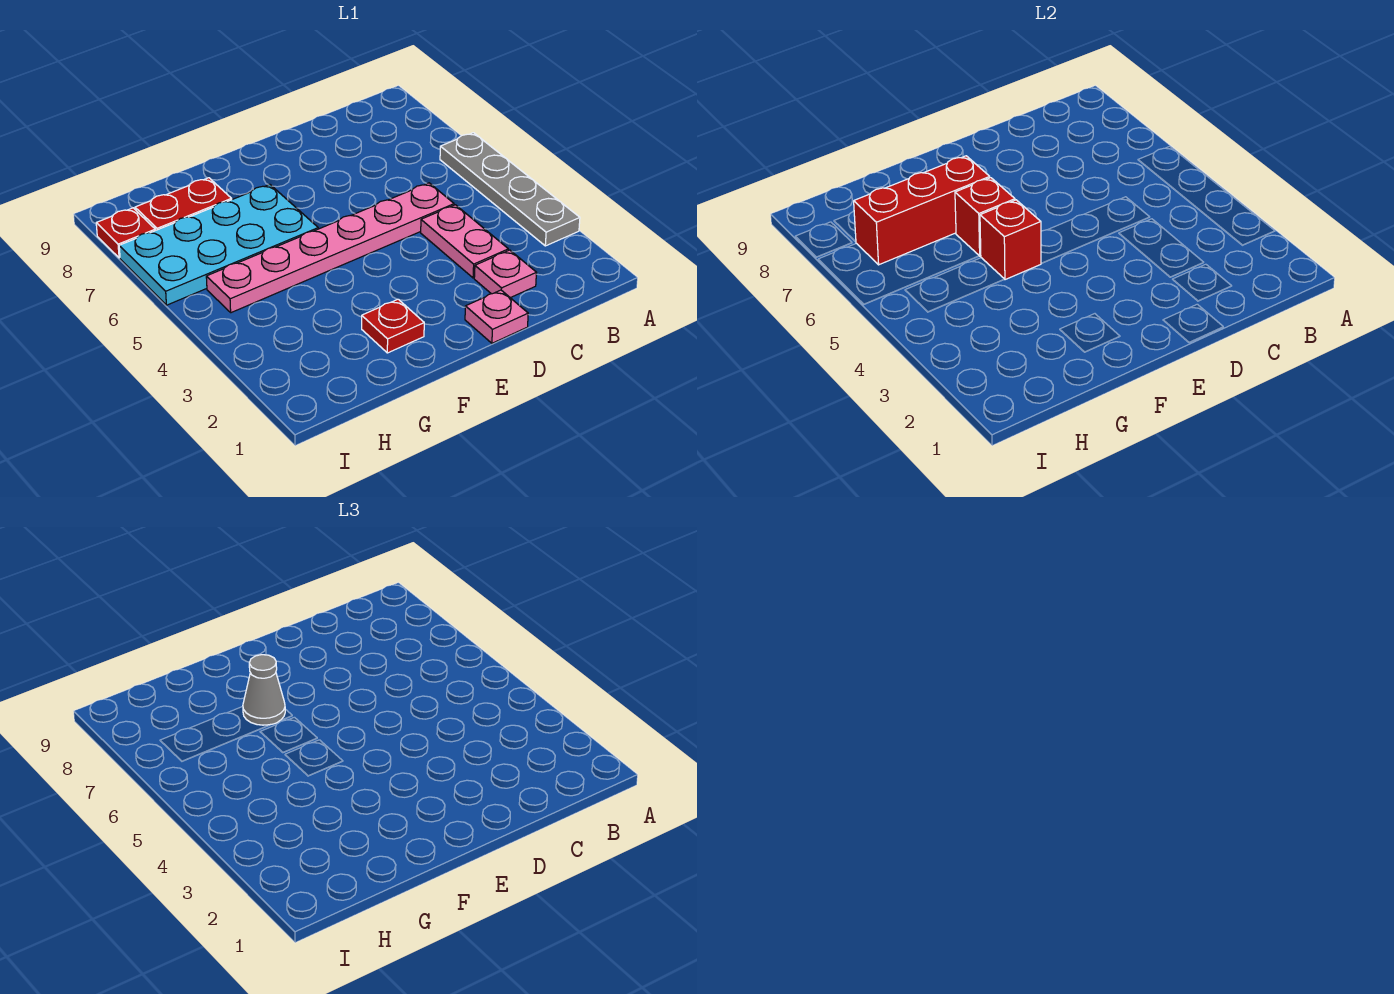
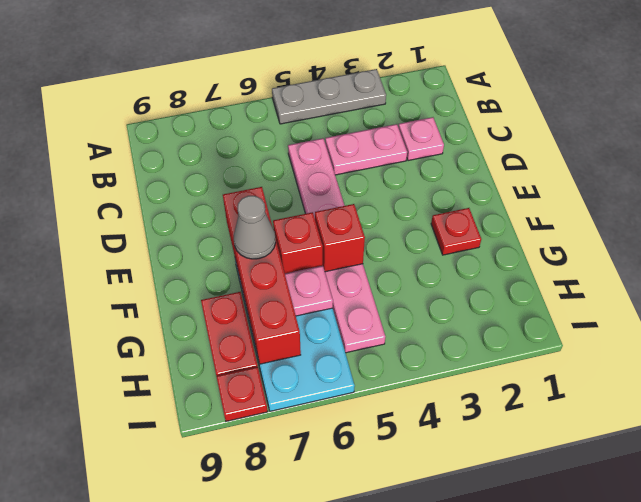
grey plate A3:A6 level 1 -> grey plate A3:A5 level 1
pink plate D1 level 1 -> pink plate G6 level 2
red brick F7:H7 level 2 -> red brick E7:H7 level 2

